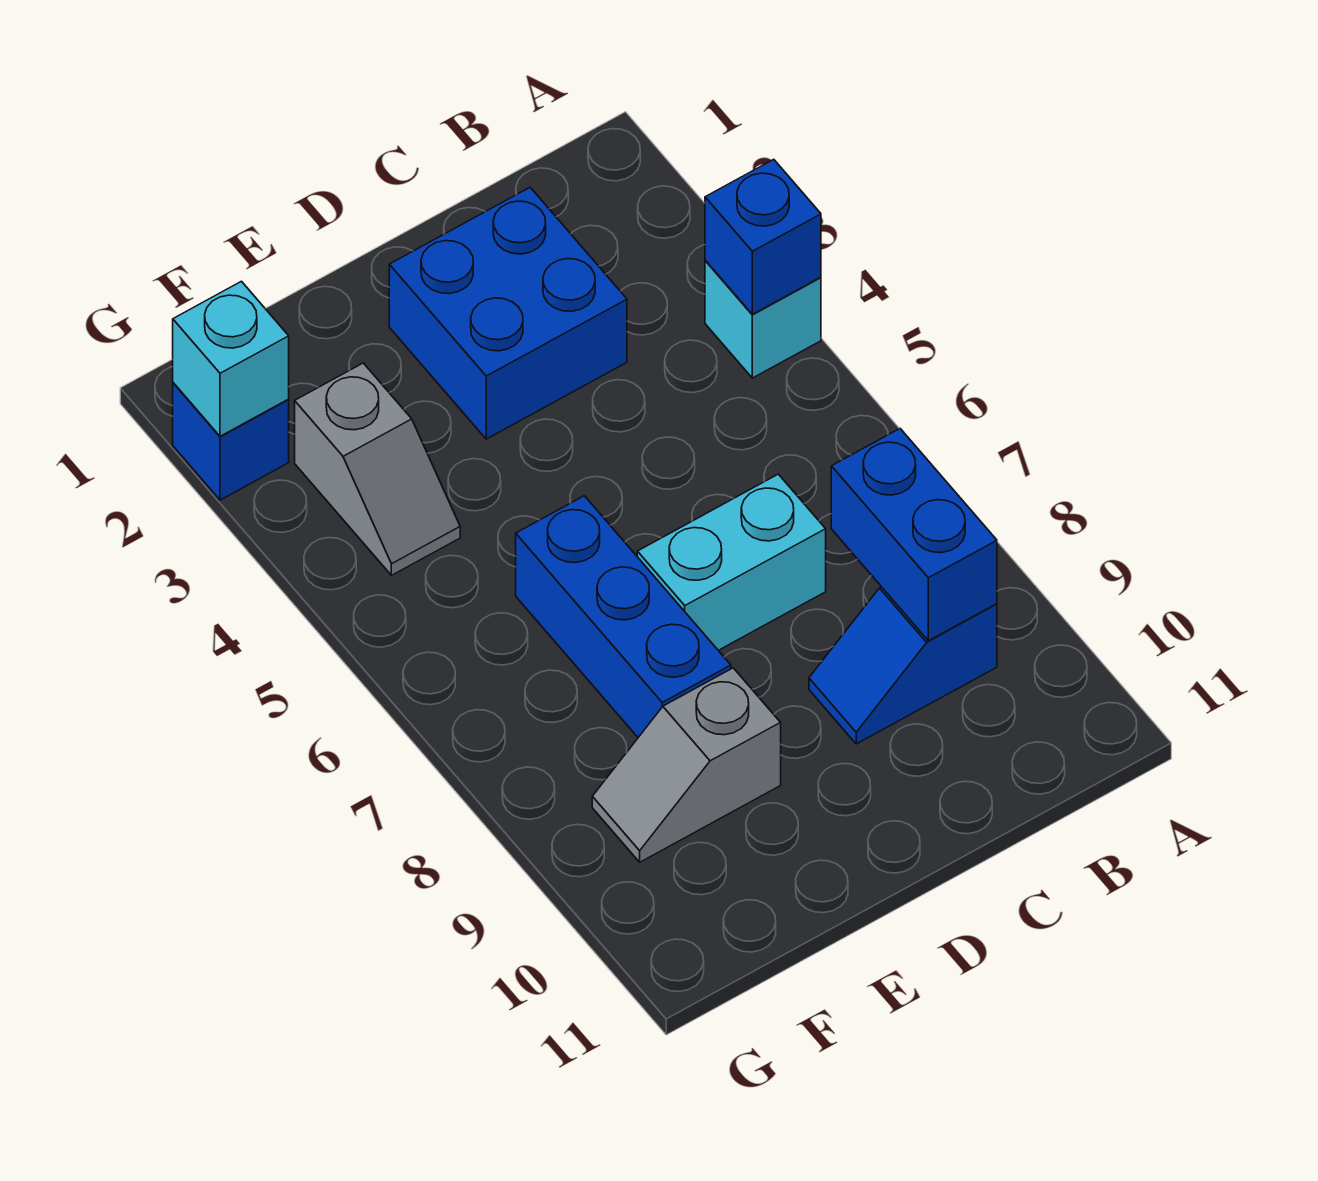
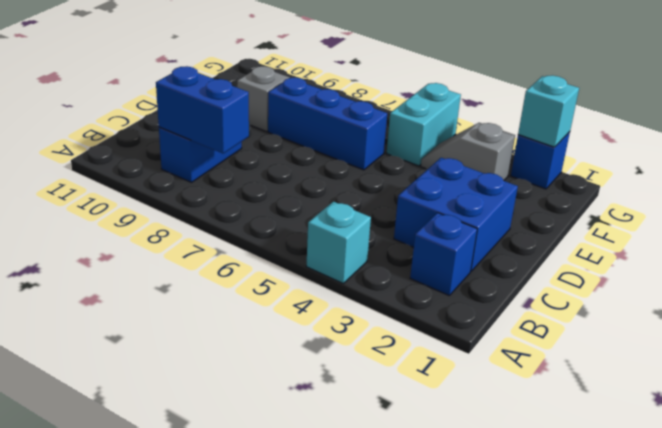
blue brick A4 level 2 -> blue brick B2 level 1
cyan brick C7:D7 level 1 -> cyan brick F5:G5 level 1

